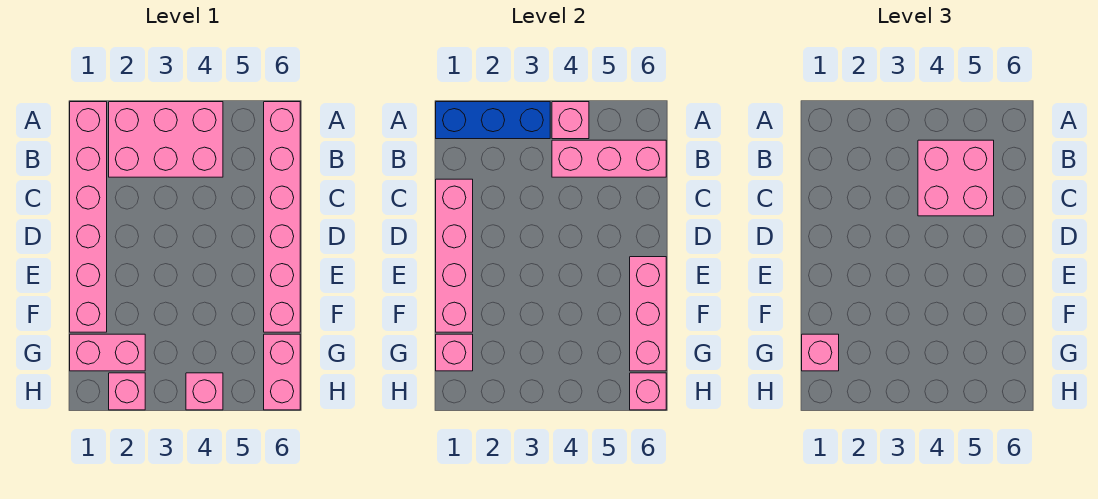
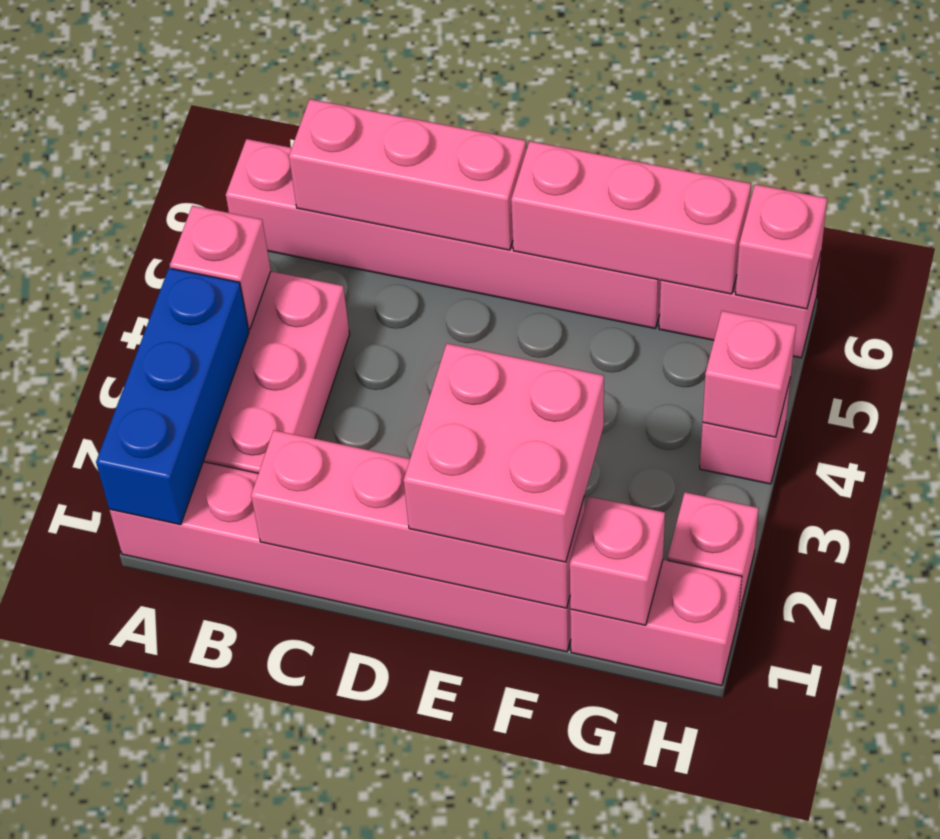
pink brick B4:B6 level 2 -> pink brick B6:D6 level 2
pink brick B4:C5 level 3 -> pink brick E1:F2 level 3
pink brick G1:G2 level 1 -> pink brick G1:H1 level 1
pink brick G1 level 3 -> pink brick H4 level 2

